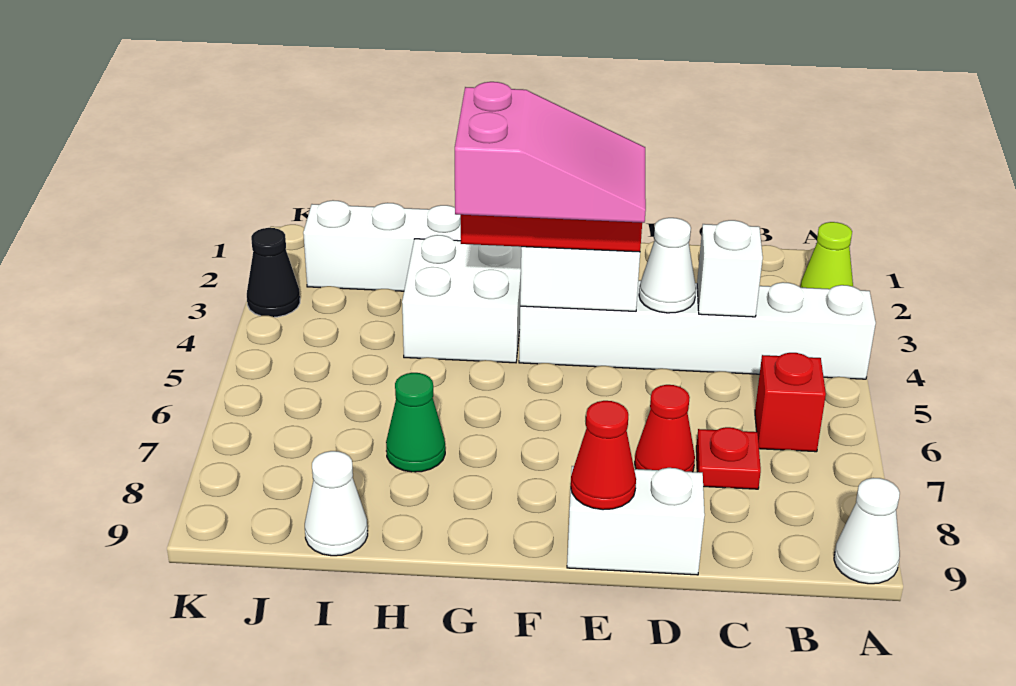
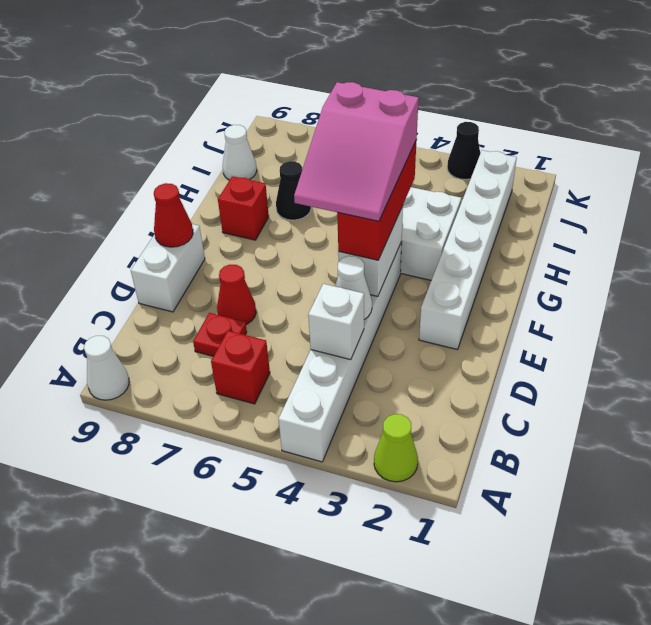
none -> red brick G8 level 1
green cone H7 level 1 -> black cone H7 level 1

